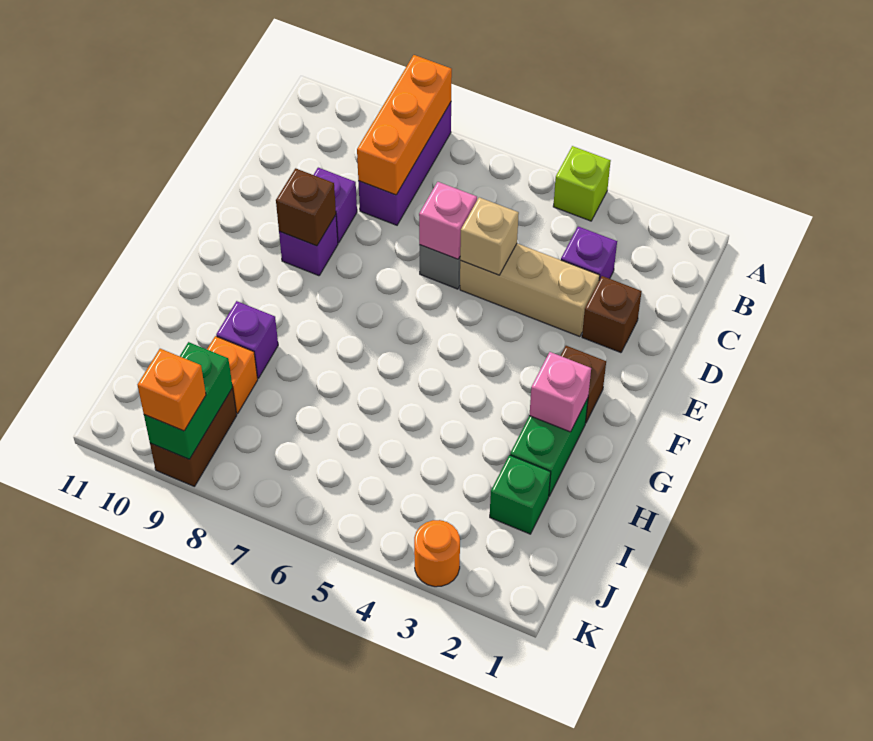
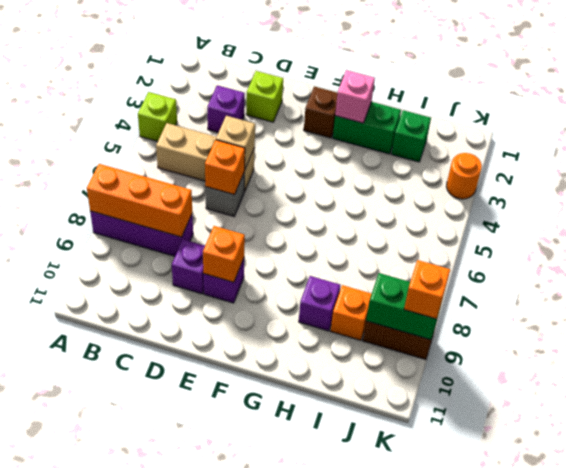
brown brick D2 level 1 -> lime brick D2 level 1
tan brick D3:D5 level 1 -> tan brick B5:D5 level 1
pink brick D6 level 2 -> orange brick D6 level 2
brown brick E9 level 2 -> orange brick E9 level 2

